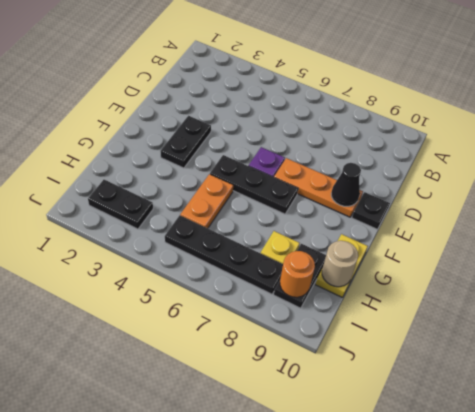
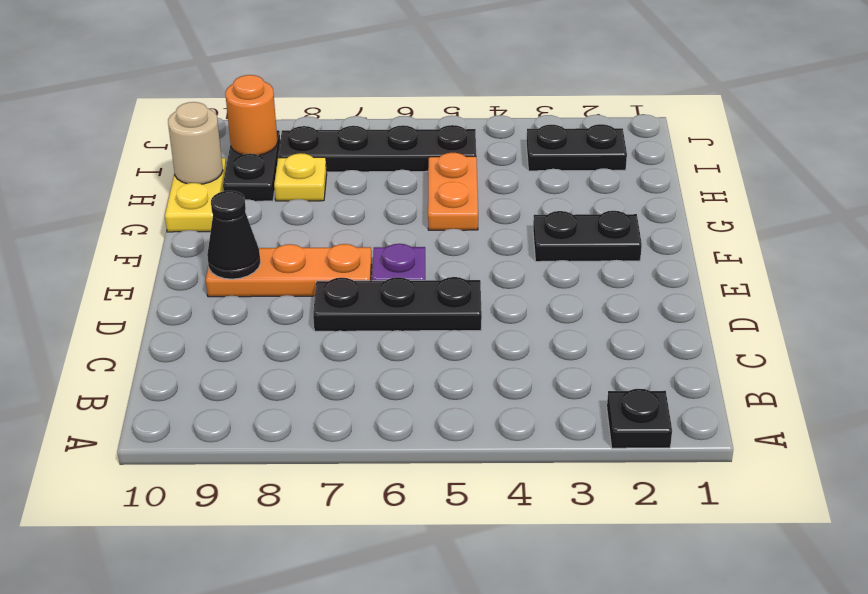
black plate E3:F3 level 1 -> black plate F2:F3 level 1
black plate E10 level 1 -> black plate A2 level 1
black plate F5:F7 level 1 -> black plate D5:D7 level 1

